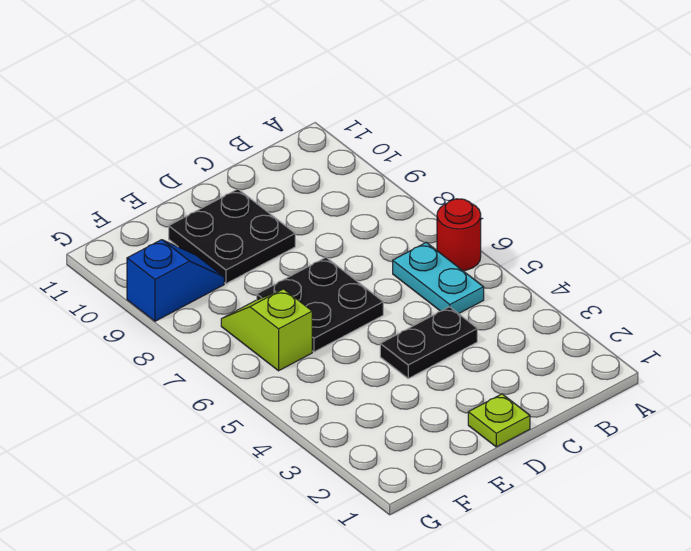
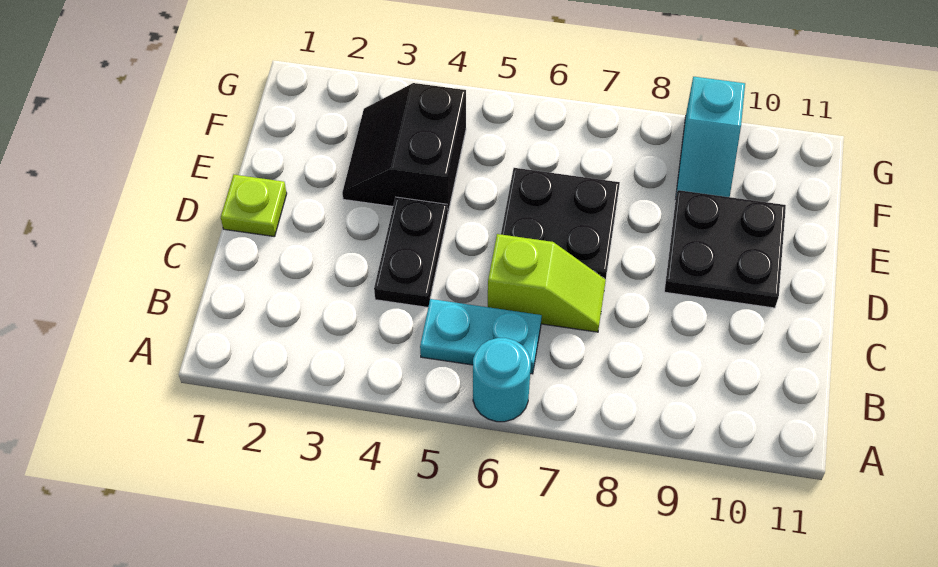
red round brick A6 level 1 -> cyan round brick A6 level 1
none -> black slope E3:F4 level 1 top 4
lime slope F6:F7 level 1 top 6 -> lime slope C6:C7 level 1 top 6
blue slope F9:G9 level 1 top G -> cyan slope F9:G9 level 1 top G

